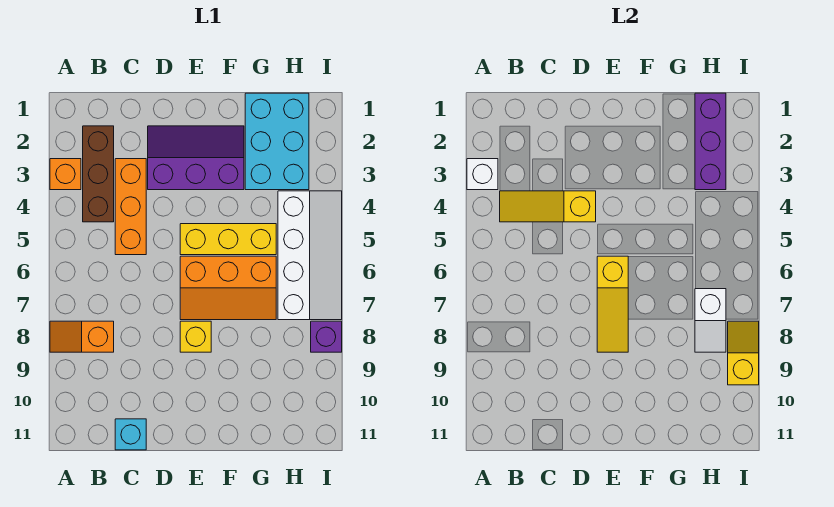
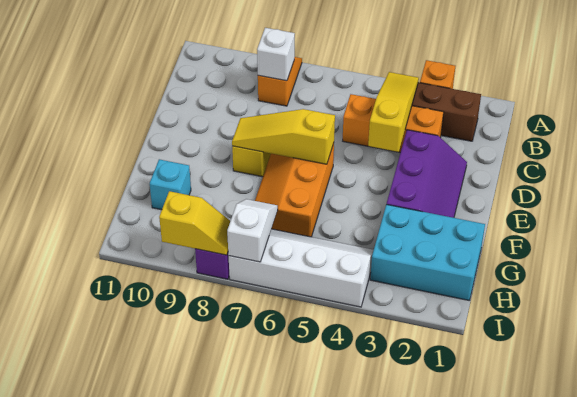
white brick A3 level 2 -> white brick B8 level 2
cyan brick C11 level 1 -> cyan brick G10 level 1
yellow brick E5:G5 level 1 -> none
purple brick H1:H3 level 2 -> none
white slope H4:I7 level 1 top H -> white slope H4:I7 level 1 top I
white slope H7:H8 level 2 top 7 -> white slope H7:I7 level 2 top I

